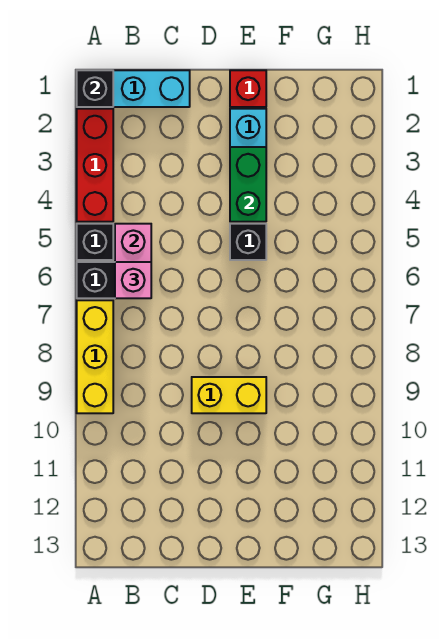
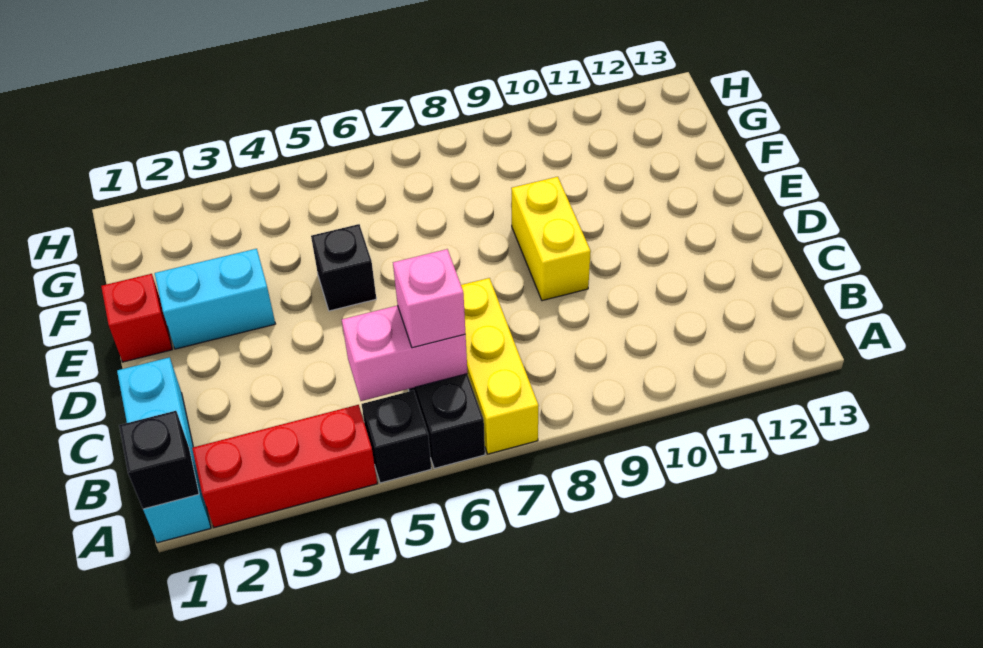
yellow brick A7:A9 level 1 -> yellow brick A7:C7 level 1
green brick E3:E4 level 2 -> none

